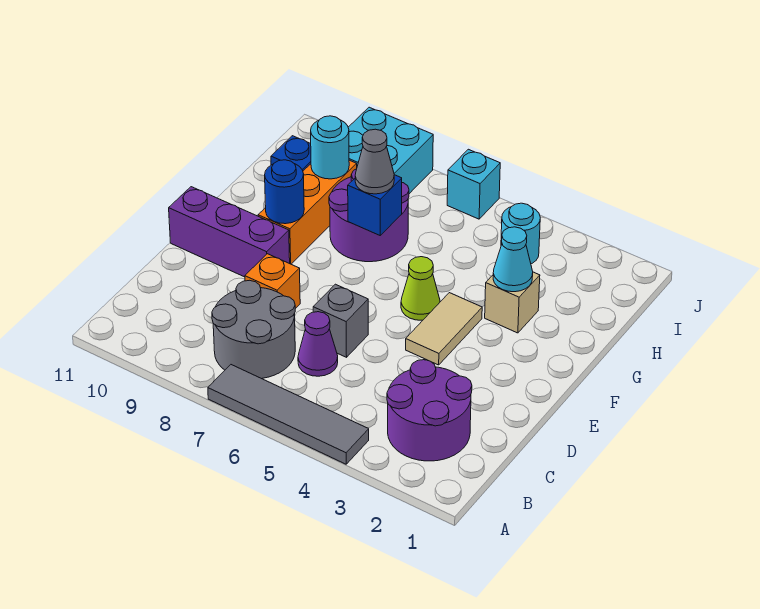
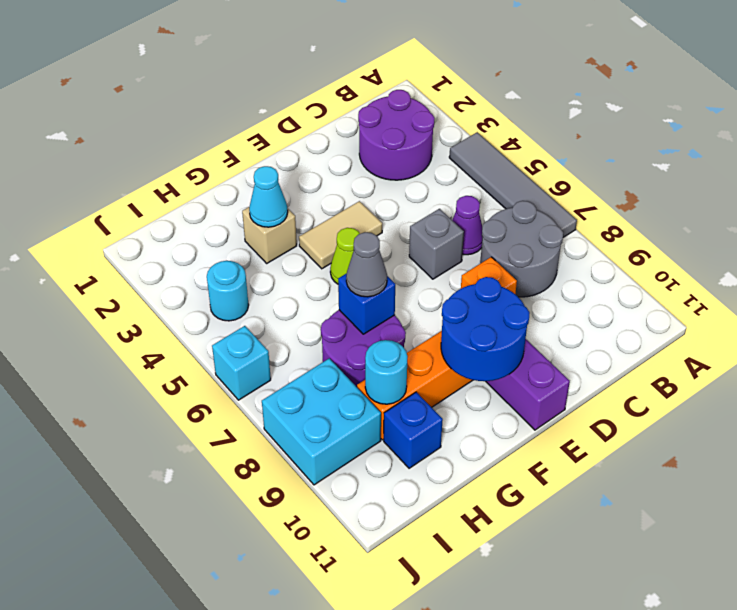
blue round brick F9 level 2 -> blue round brick E9:F10 level 2

